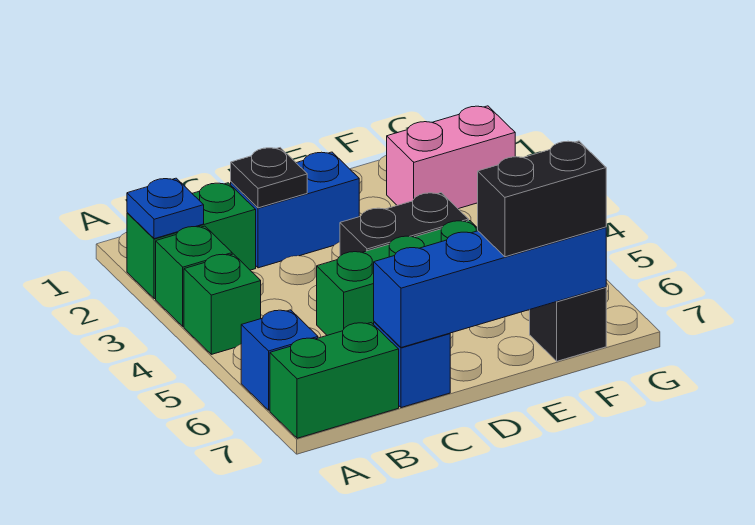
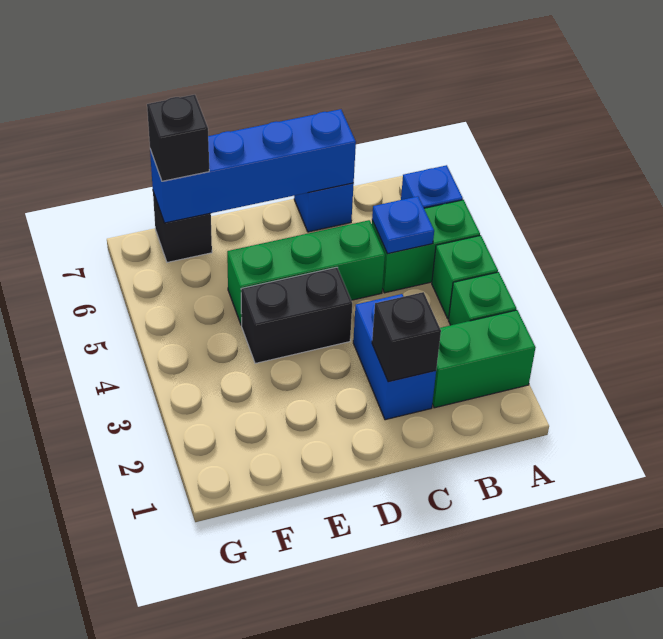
blue plate A2 level 2 -> blue plate B5 level 2
green brick A7:B7 level 1 -> green brick A5:B5 level 1
blue brick C2:D2 level 1 -> blue brick C2:C3 level 1
black plate C2 level 2 -> black brick C2 level 2
black brick E7:F7 level 3 -> black brick F7 level 3
pink brick F2:G2 level 1 -> none

